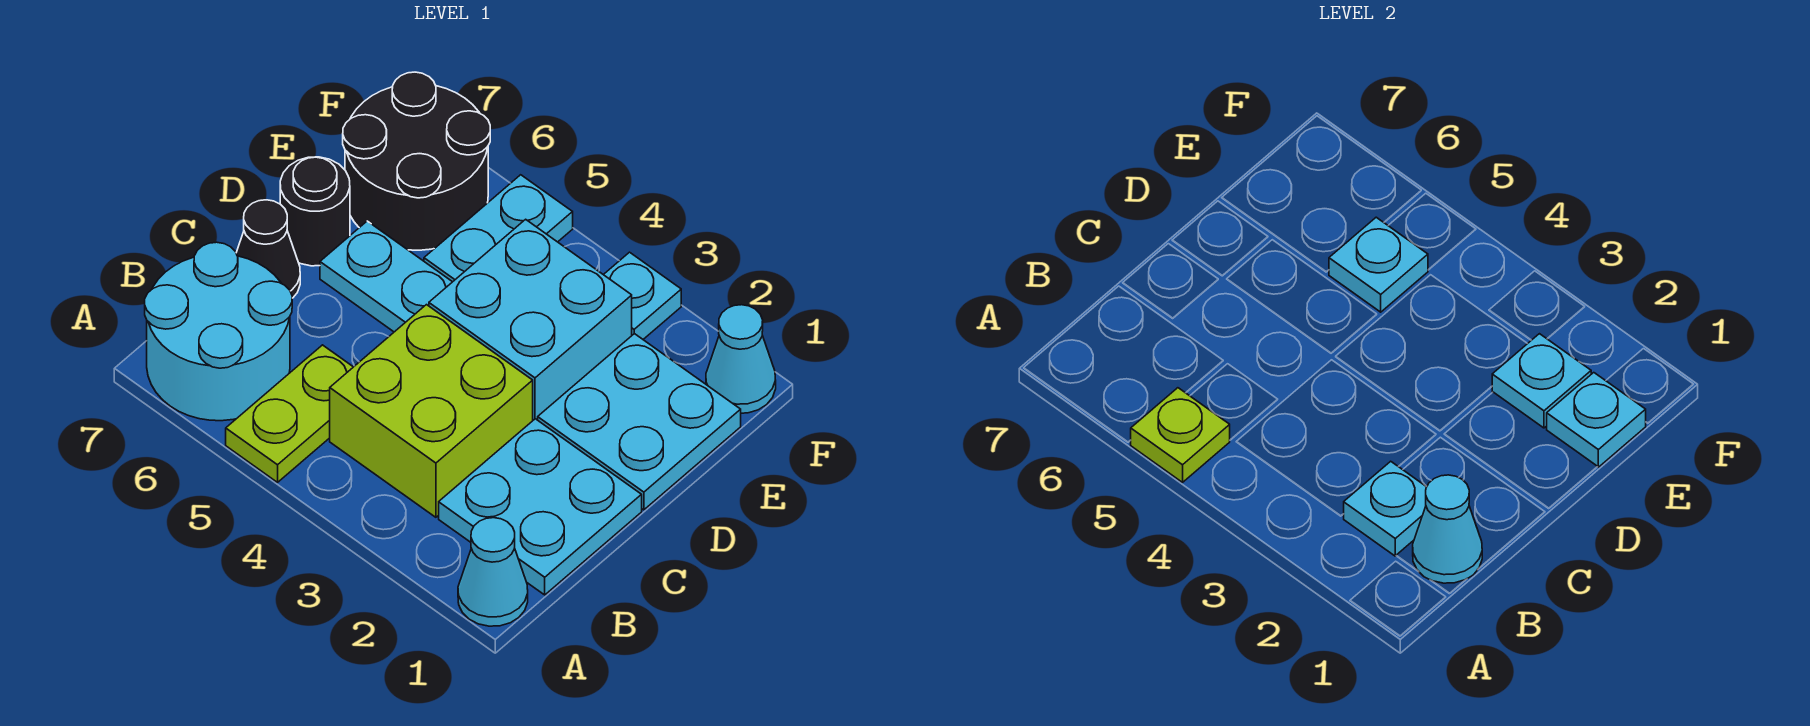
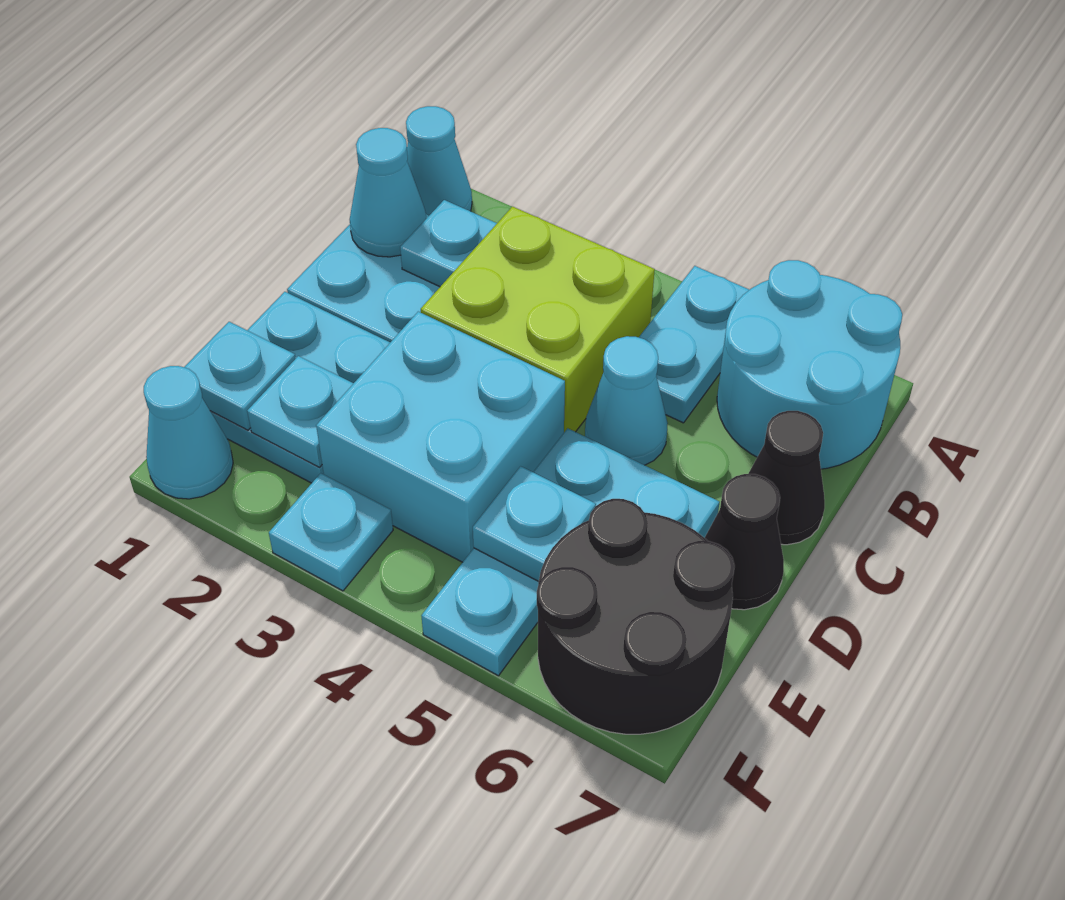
lime plate A5:B5 level 1 -> cyan plate A5:B5 level 1
lime plate A5 level 2 -> none
none -> cyan cone C5 level 1
black round brick D7 level 1 -> black cone D7 level 1

